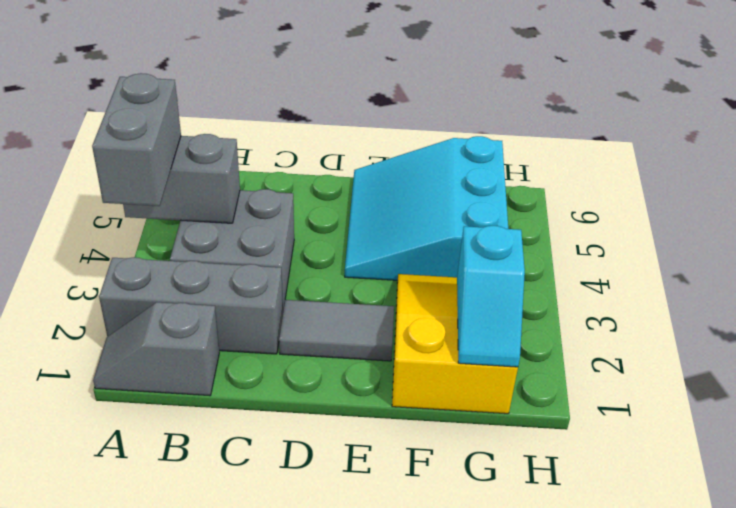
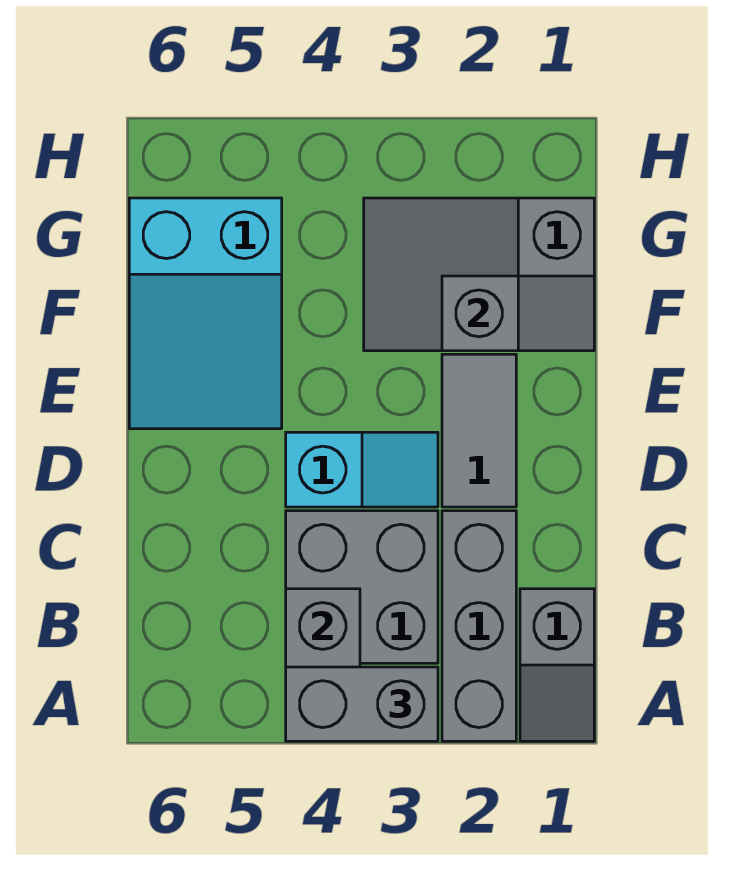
cyan slope E4:G6 level 1 top G -> cyan slope E5:G6 level 1 top G
yellow slope F1:G3 level 1 top 1 -> grey slope F1:G3 level 1 top 1
none -> grey slope F1:F2 level 2 top 2
cyan slope G1:G2 level 2 top 2 -> cyan slope D3:D4 level 1 top 4

